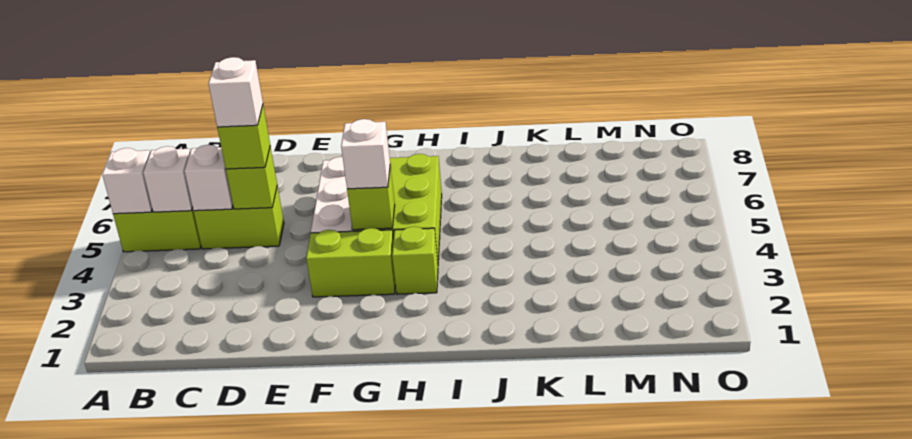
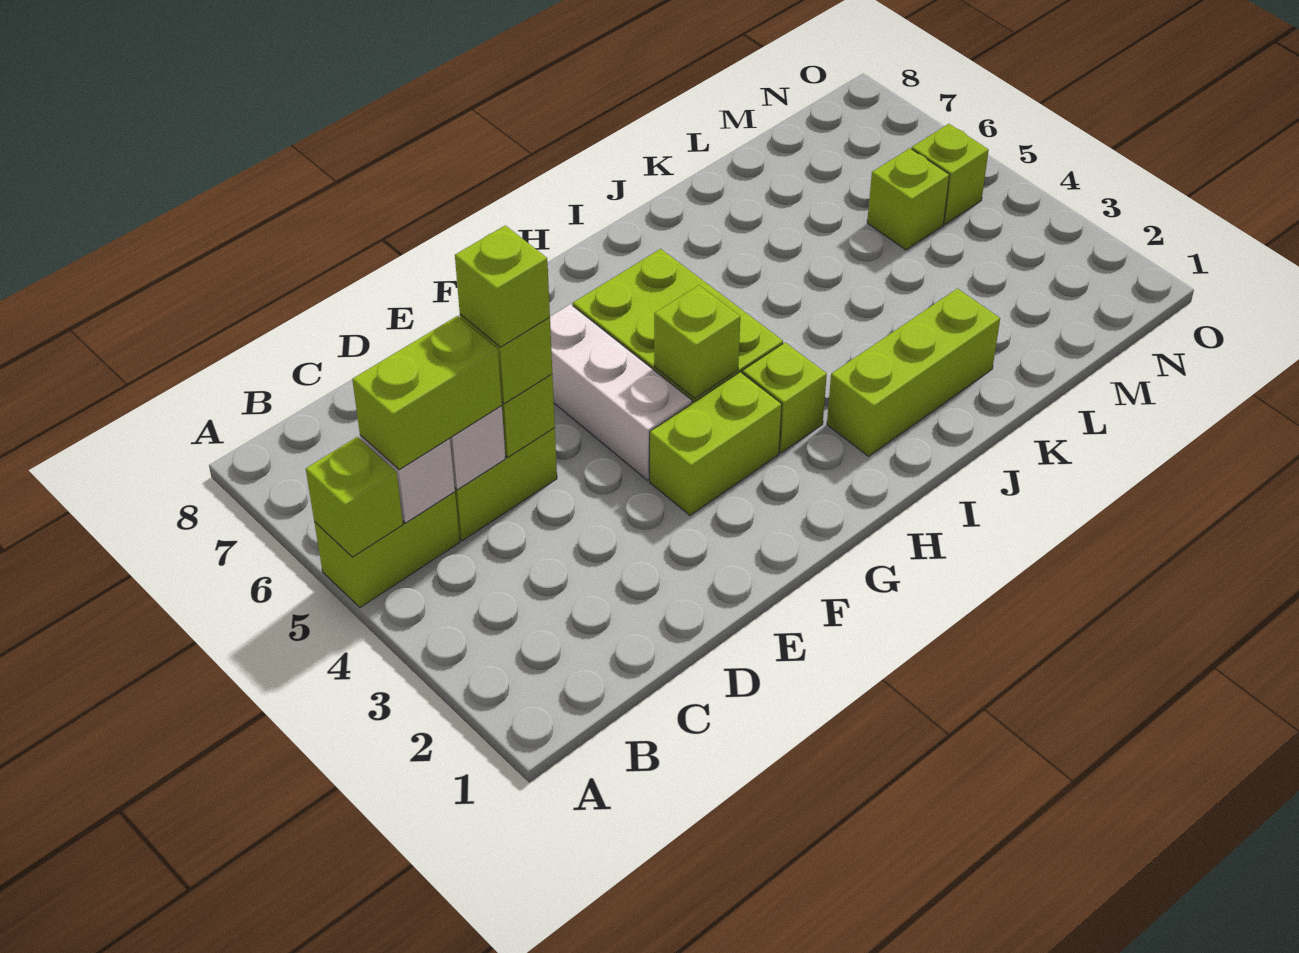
white brick A5 level 2 -> lime brick A5 level 2
none -> lime brick B5:C5 level 3
white brick D5 level 4 -> lime brick D5 level 4
white brick G4 level 3 -> none
none -> lime brick I2:K2 level 1
none -> lime brick M5 level 1
none -> lime brick N5 level 1

